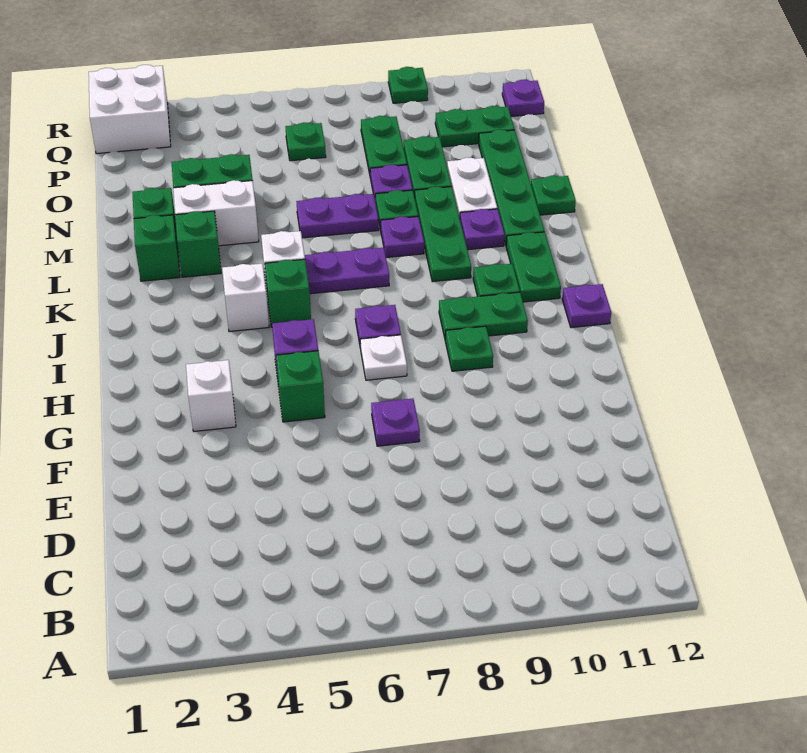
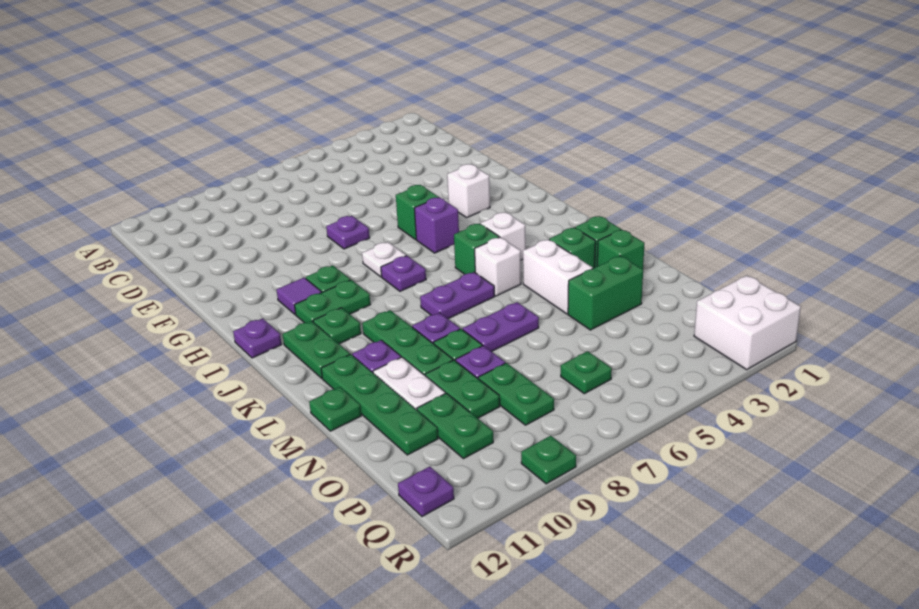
none -> purple tile H10 level 1
white brick M3:M4 level 1 -> white brick L4:M4 level 1
green plate P10:P11 level 1 -> green plate O10:P10 level 1

